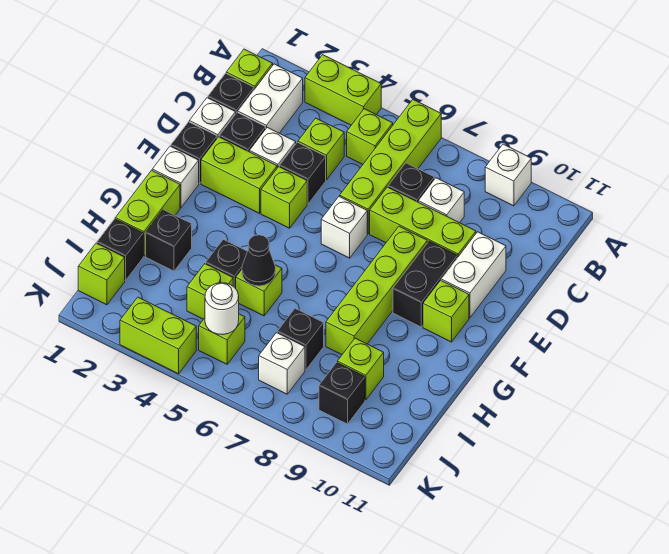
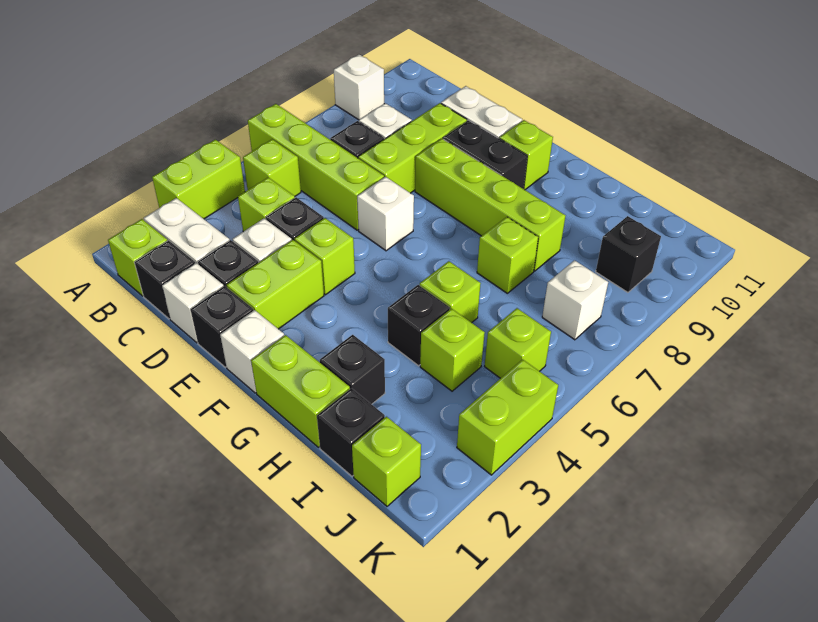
black cone H5 level 2 -> none
black brick I7 level 1 -> none
lime brick I9 level 1 -> lime brick H7 level 1
white round brick J5 level 2 -> none

